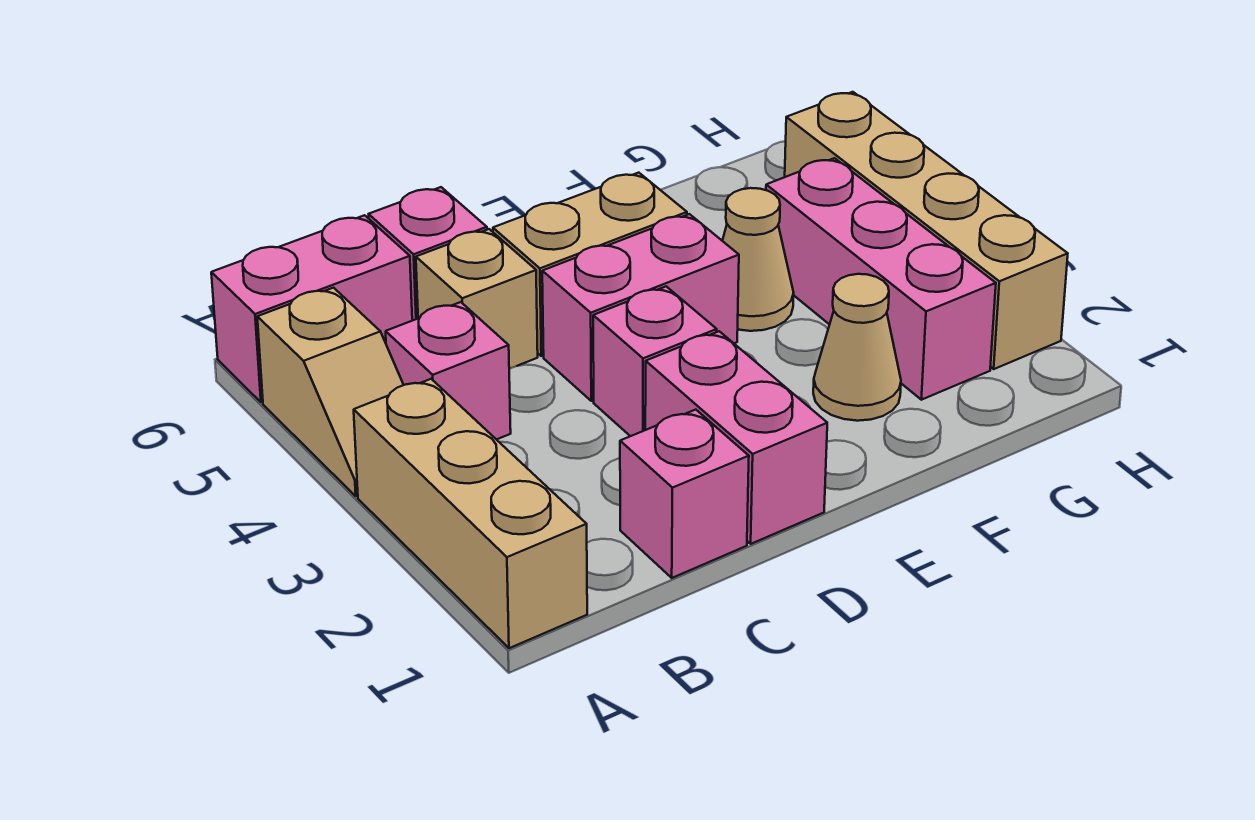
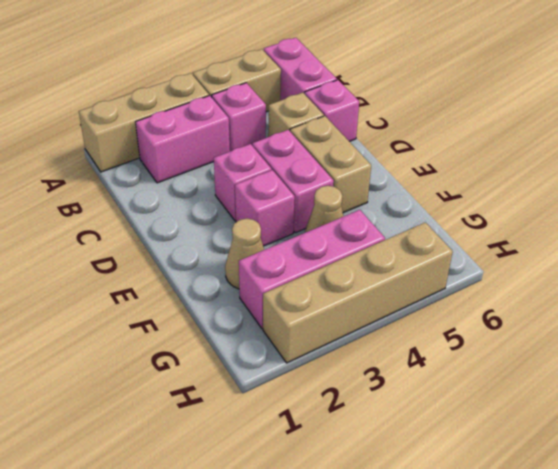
tan slope A4:A5 level 1 top 5 -> tan brick A4:A5 level 1
pink brick C1 level 1 -> pink brick E3 level 1
pink brick D1:D2 level 1 -> pink brick B2:B3 level 1

